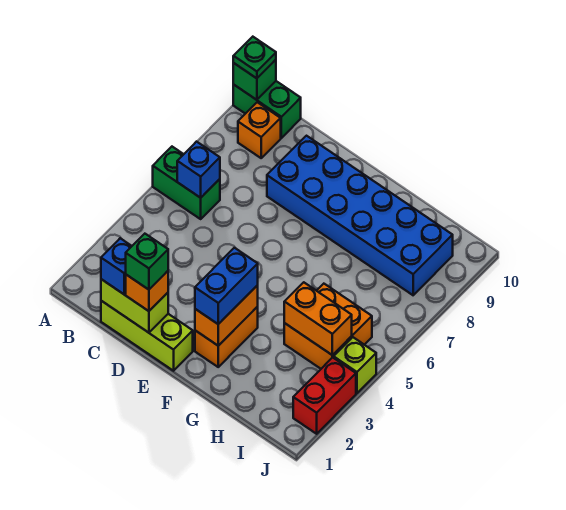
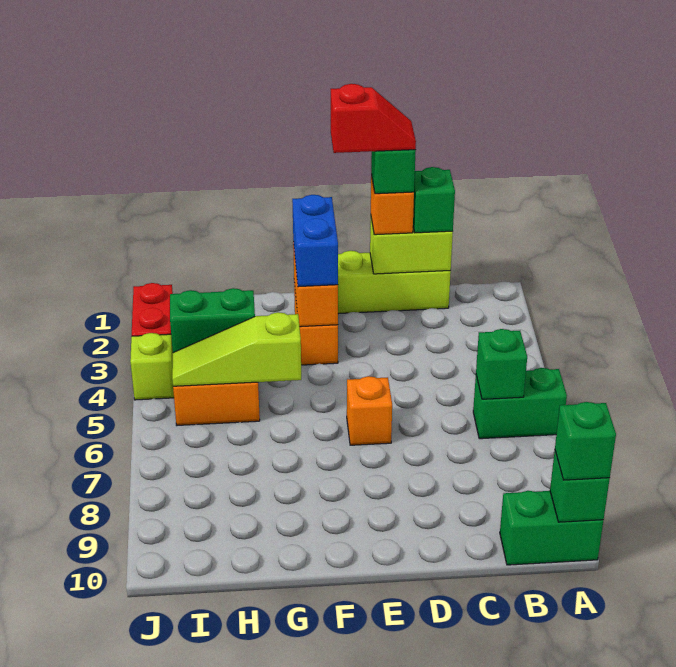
green plate A10 level 3 -> green brick A10 level 3
blue brick B6 level 2 -> green brick B6 level 2
orange brick B9 level 1 -> orange brick E6 level 1
blue brick C1 level 3 -> green brick C1 level 3
none -> red slope D1:E1 level 5 top E
blue brick D8:I9 level 1 -> none
none -> lime slope G5:I5 level 2 top G
orange brick H4:I4 level 2 -> green brick H4:I4 level 2

